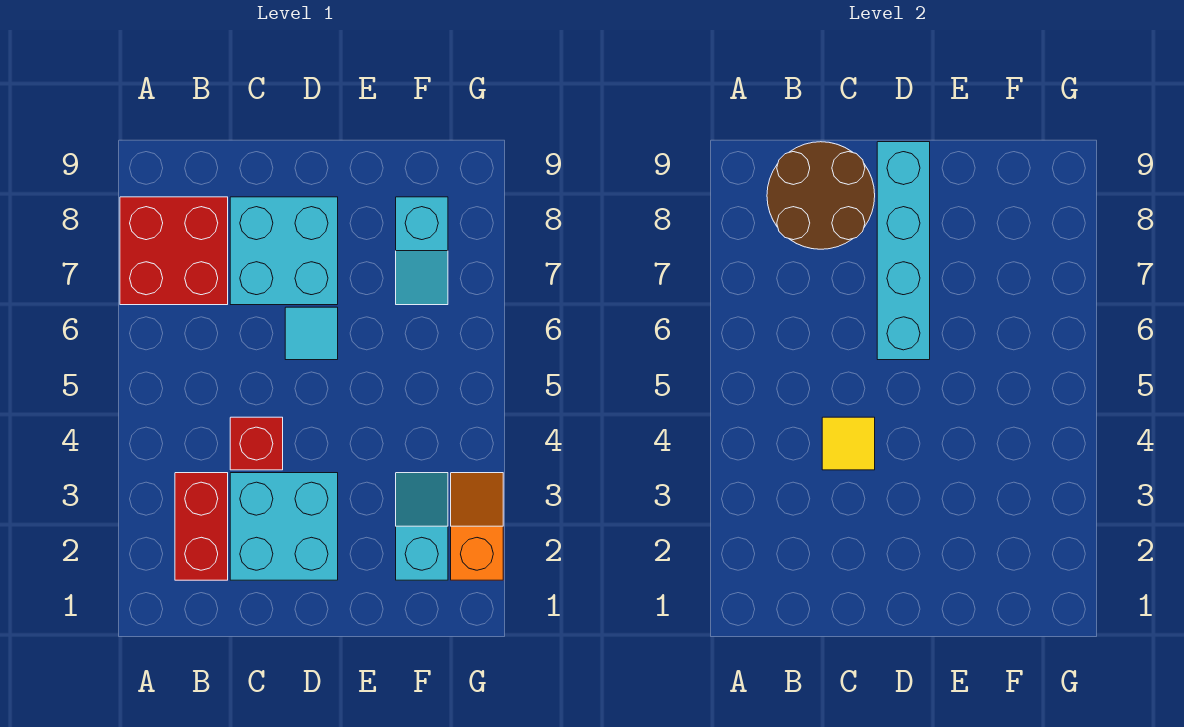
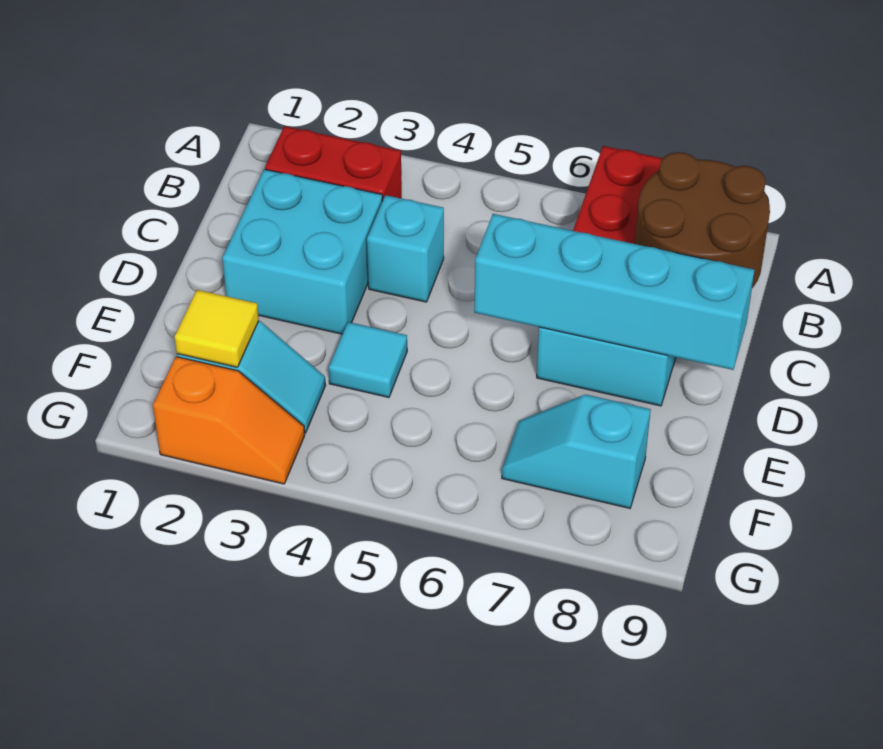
red brick C4 level 1 -> cyan brick C4 level 1
yellow tile C4 level 2 -> yellow tile F2 level 2
cyan tile D6 level 1 -> cyan tile E4 level 1

